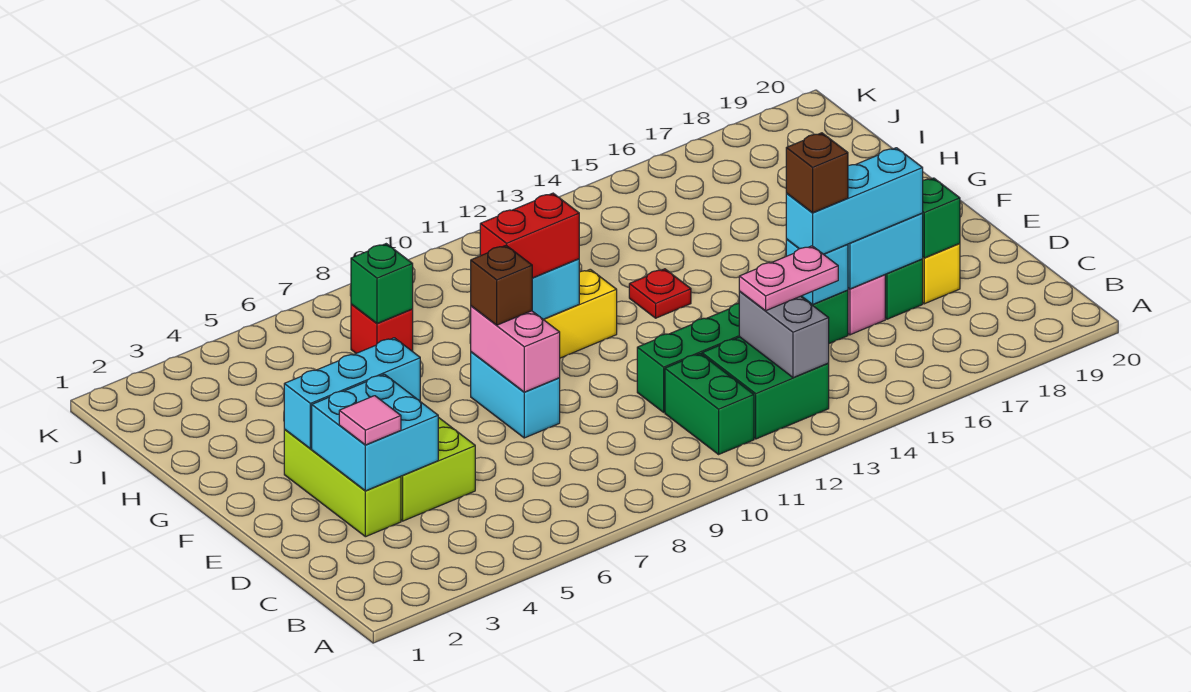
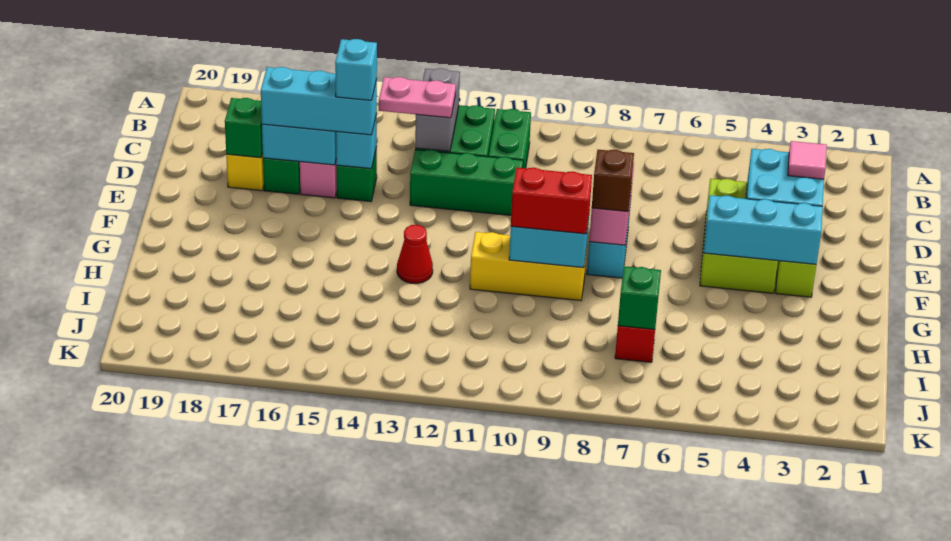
brown brick D15 level 4 -> cyan brick D15 level 4
red plate G13 level 1 -> red cone G13 level 1

